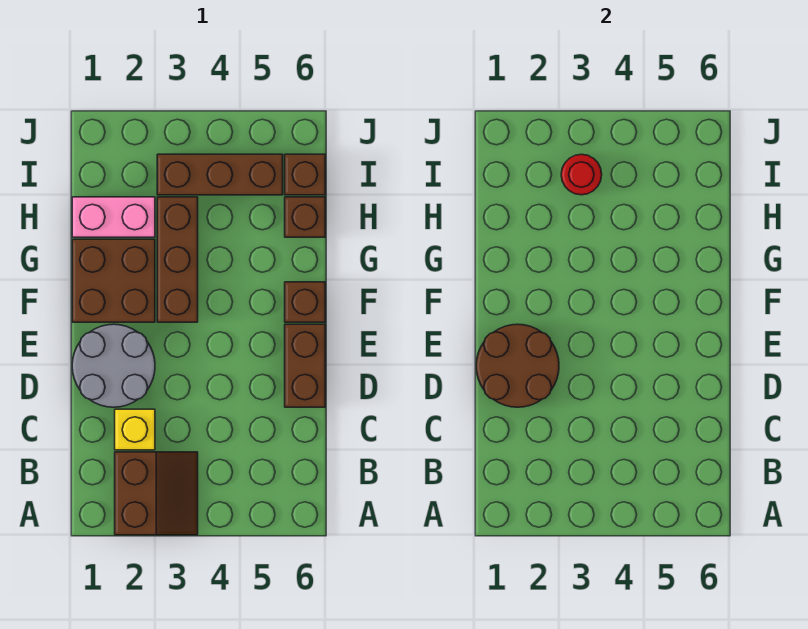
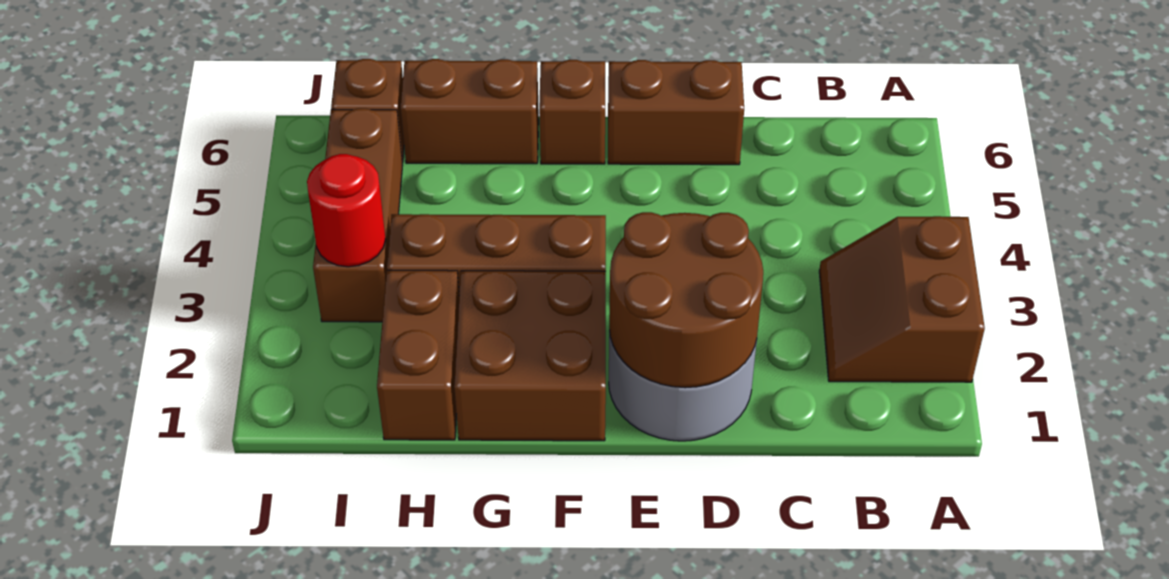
brown slope A2:B3 level 1 top 2 -> brown slope A2:B3 level 1 top A
yellow brick C2 level 1 -> none
pink brick H1:H2 level 1 -> brown brick H1:H2 level 1
brown brick H6 level 1 -> brown brick G6:H6 level 1

